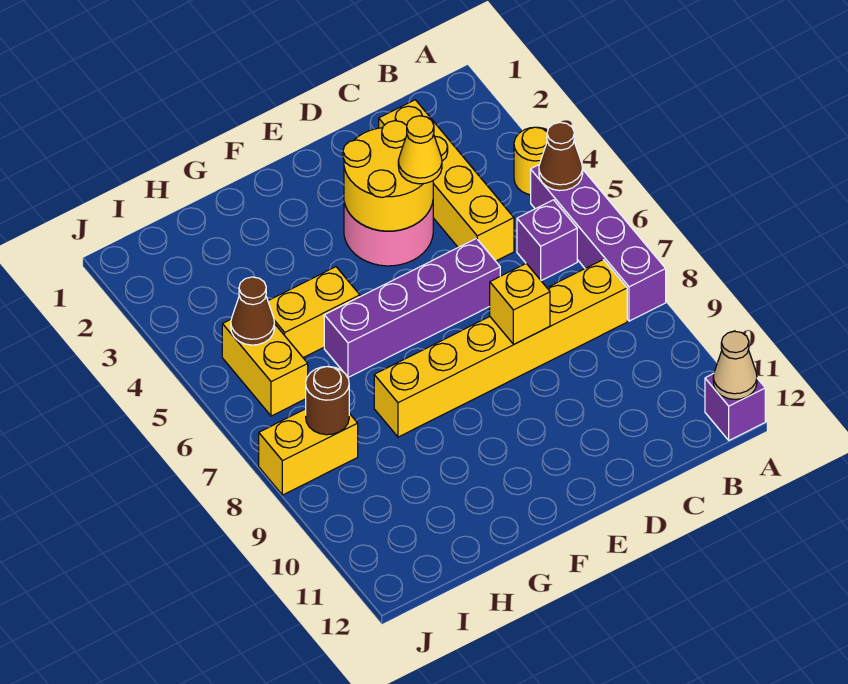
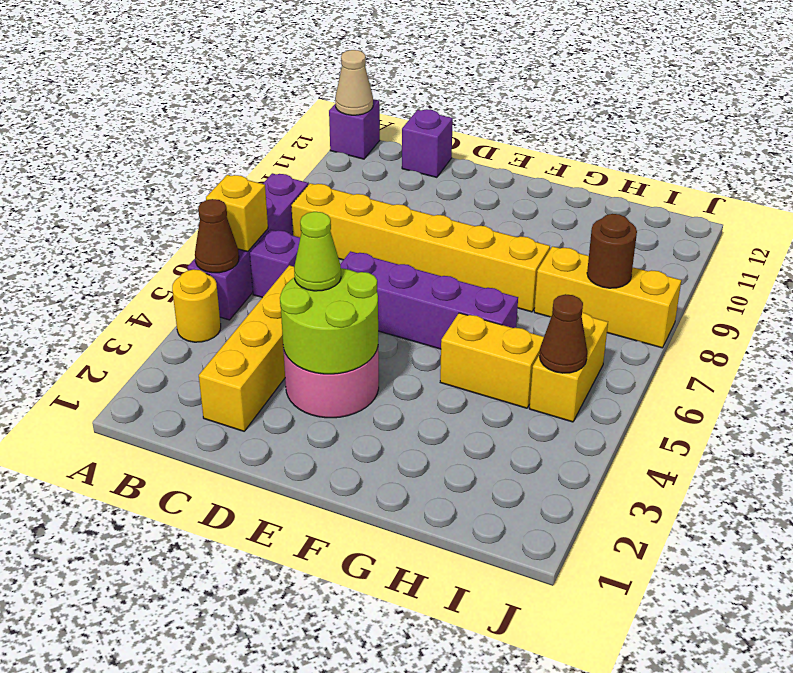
none -> purple brick C12 level 1
yellow round brick D3:E4 level 2 -> lime round brick D3:E4 level 2
yellow cone D4 level 3 -> lime cone D4 level 3
yellow brick D8 level 2 -> yellow brick A6 level 2
yellow brick I8:J8 level 1 -> yellow brick H8:J8 level 1

